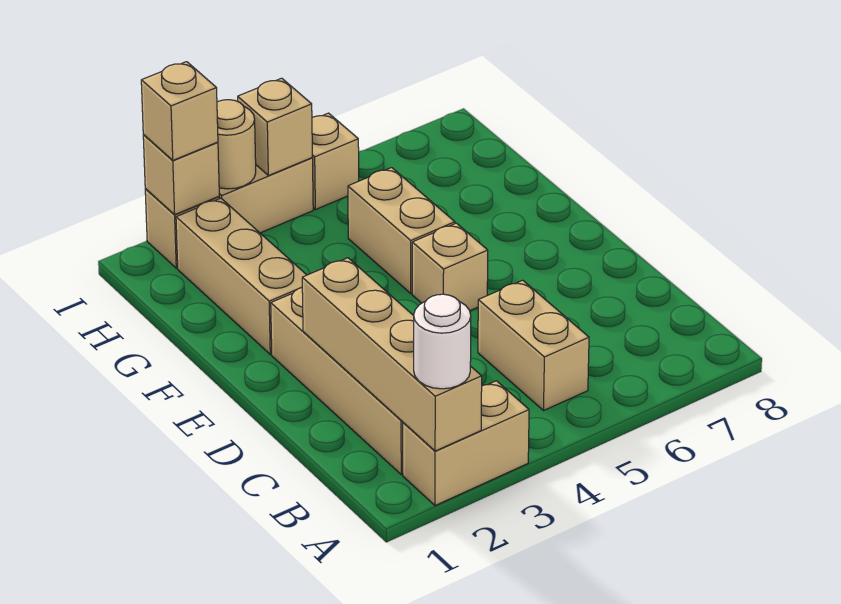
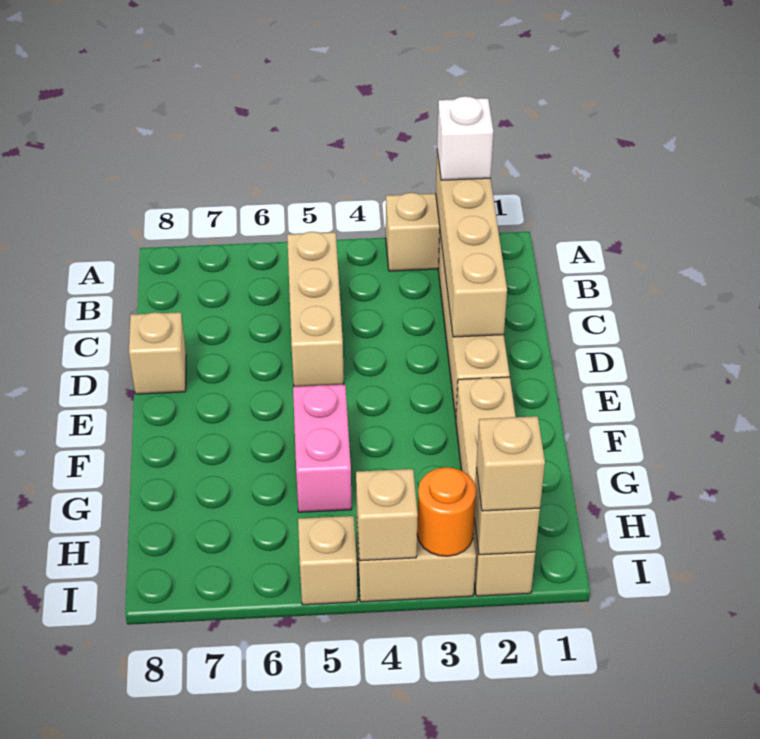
white round brick A2 level 3 -> white brick A2 level 3
tan brick B5:C5 level 1 -> tan brick B5:D5 level 1
tan brick E5 level 1 -> tan brick D8 level 1
tan brick F5:G5 level 1 -> pink brick F5:G5 level 1
tan round brick I3 level 2 -> orange round brick I3 level 2

